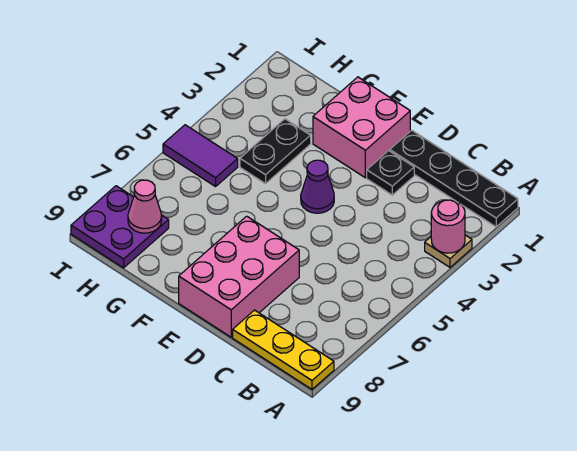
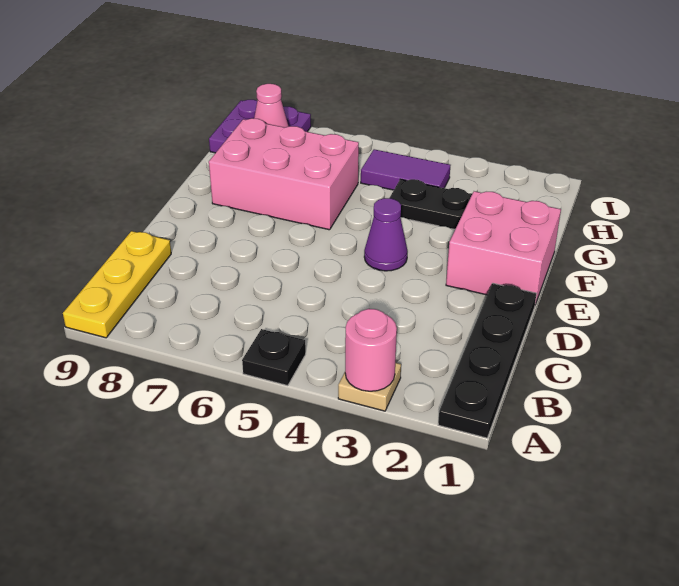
black plate D2 level 1 -> black plate A5 level 1
pink brick D7:E9 level 1 -> pink brick F6:G8 level 1
purple tile H5:I5 level 1 -> purple tile H4:H5 level 1

